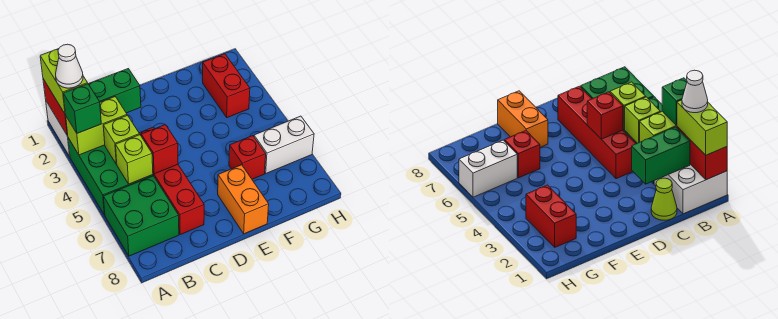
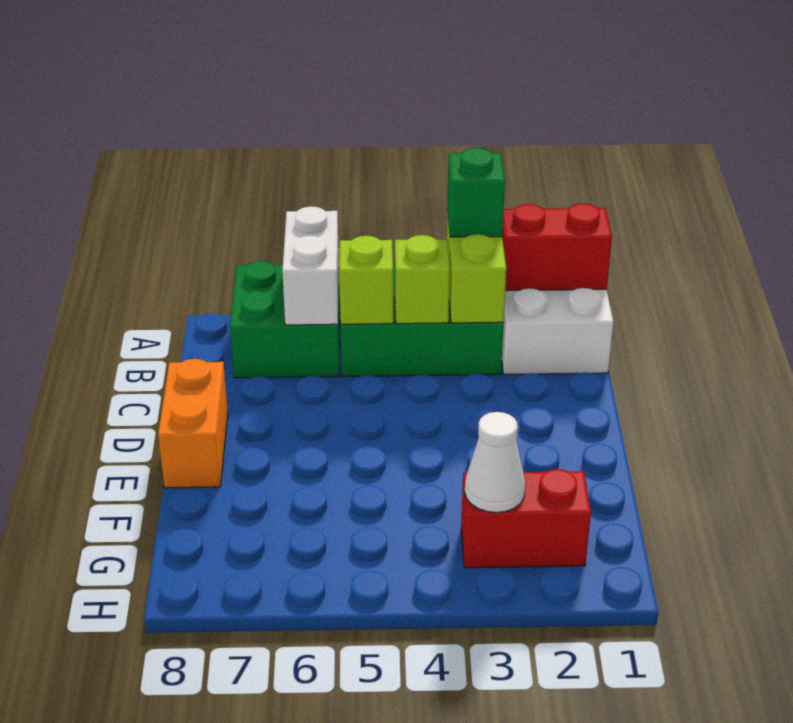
lime brick A1:A2 level 3 -> none
white cone A2 level 4 -> white cone G3 level 2
green brick B2:C2 level 2 -> none
lime cone C1 level 1 -> none
red brick C4:C7 level 1 -> none
red brick C5 level 2 -> none
orange brick E7:E8 level 1 -> orange brick D8:E8 level 1
red brick F6 level 1 -> none
white brick G6:H6 level 1 -> white brick A6:B6 level 2

